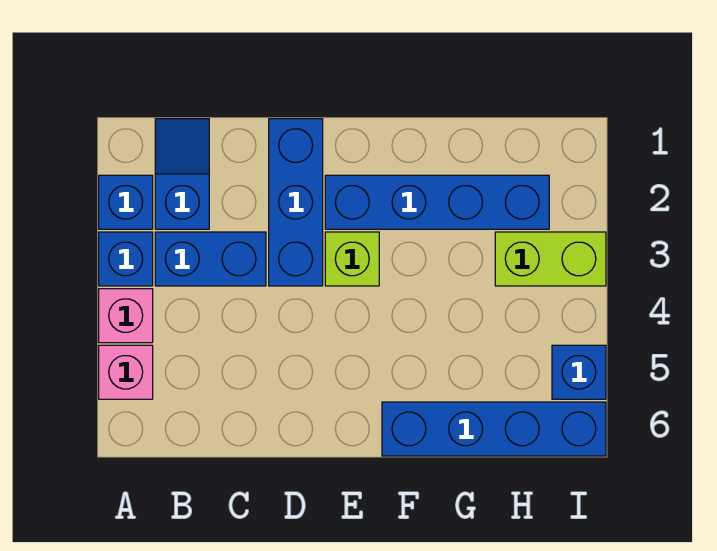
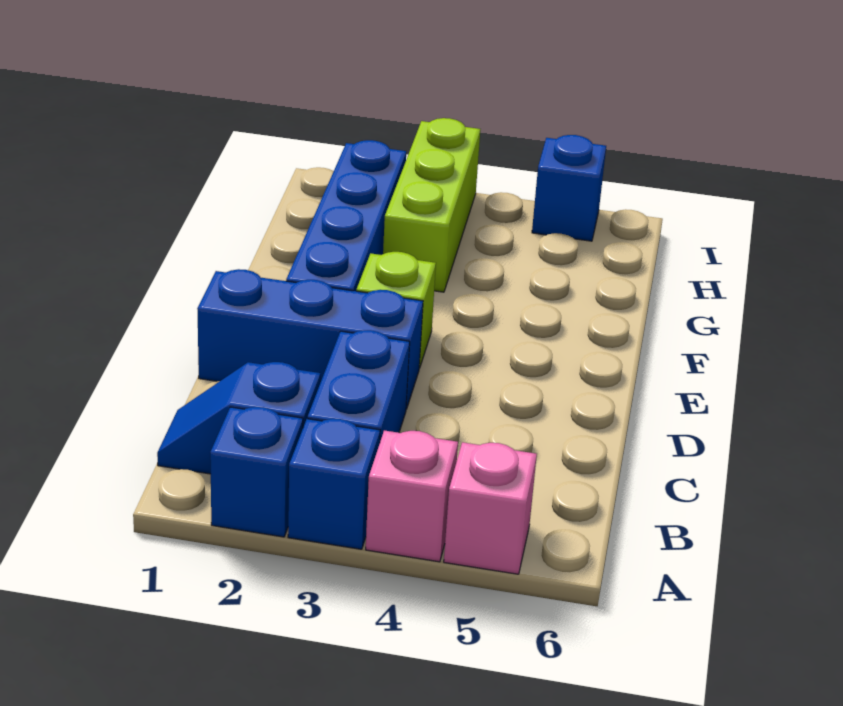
blue brick F6:I6 level 1 -> none
lime brick H3:I3 level 1 -> lime brick G3:I3 level 1

